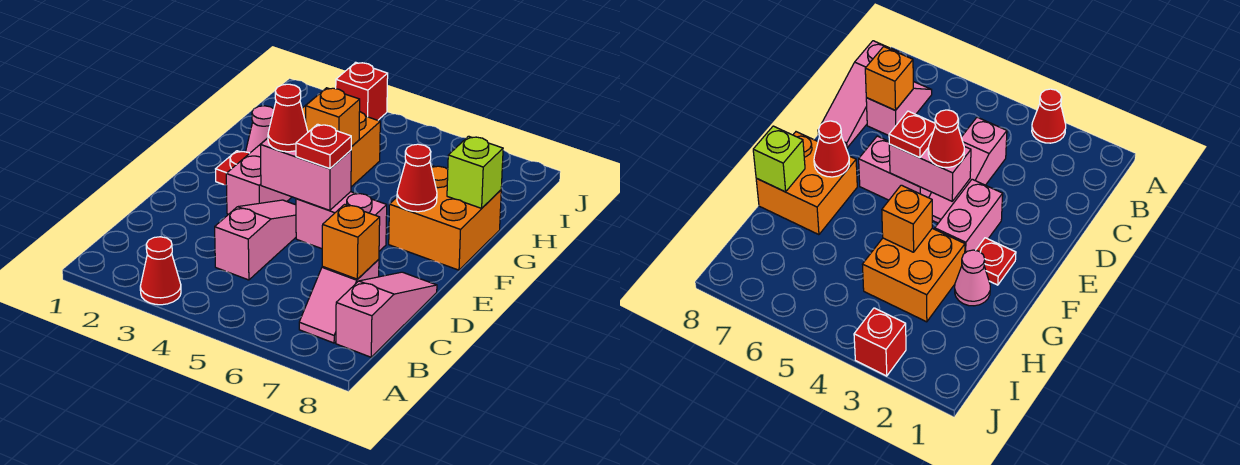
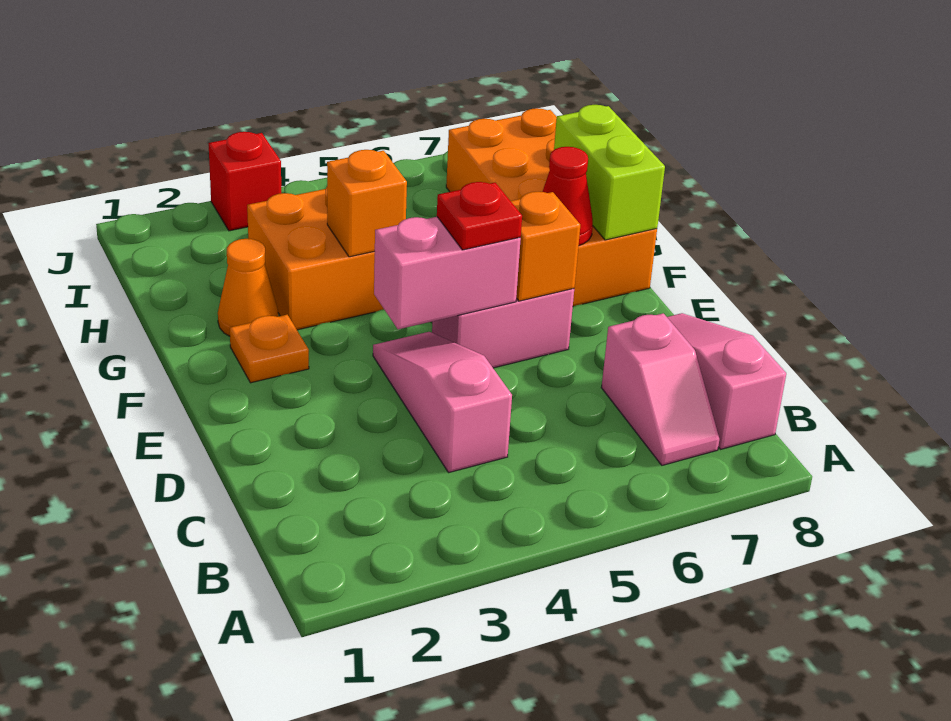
red cone A3 level 1 -> none
orange brick C7 level 2 -> orange brick E6 level 2
pink brick E3:F3 level 1 -> none
red cone E4 level 3 -> none
red plate F2 level 1 -> orange plate F2 level 1
orange brick F7:G8 level 1 -> orange brick F7:I8 level 1
pink cone G2 level 1 -> orange cone G2 level 1
lime brick G8 level 2 -> lime brick F8:G8 level 2

